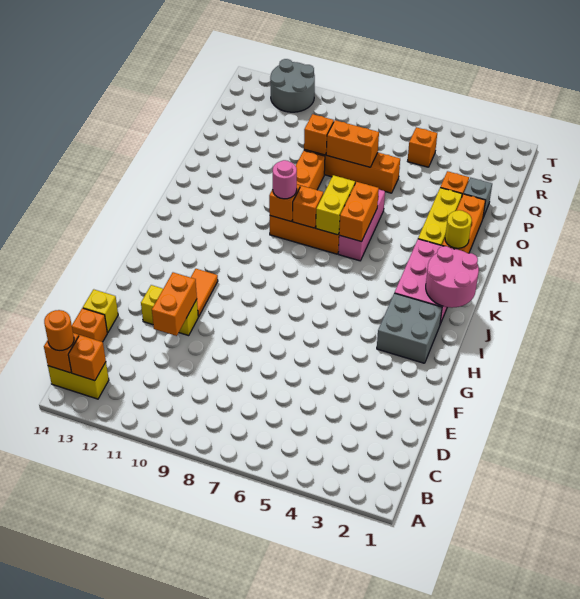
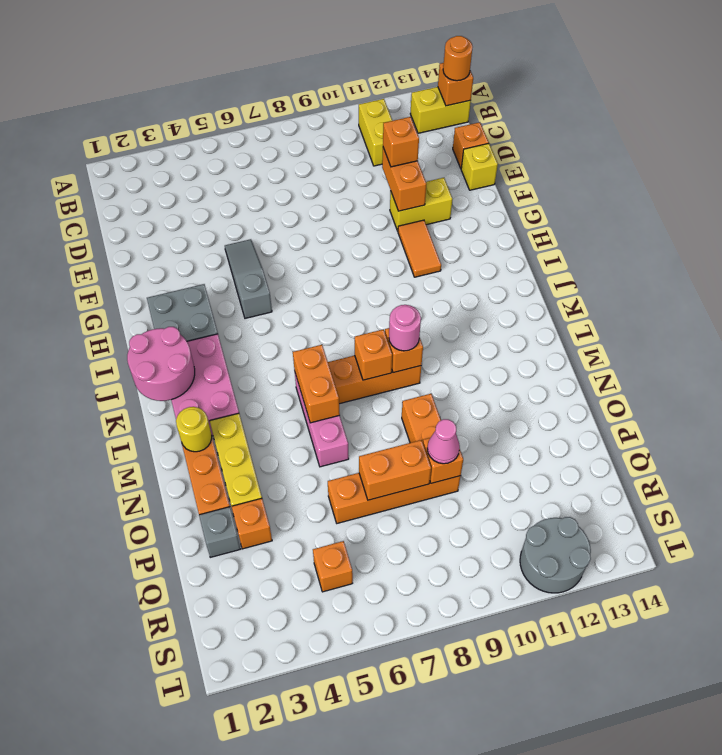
orange brick B13 level 2 -> orange brick E11 level 3
none -> grey slope F5:H5 level 1 top H
yellow brick L7:M7 level 2 -> yellow brick B11:C11 level 1
none -> pink cone P9 level 3

